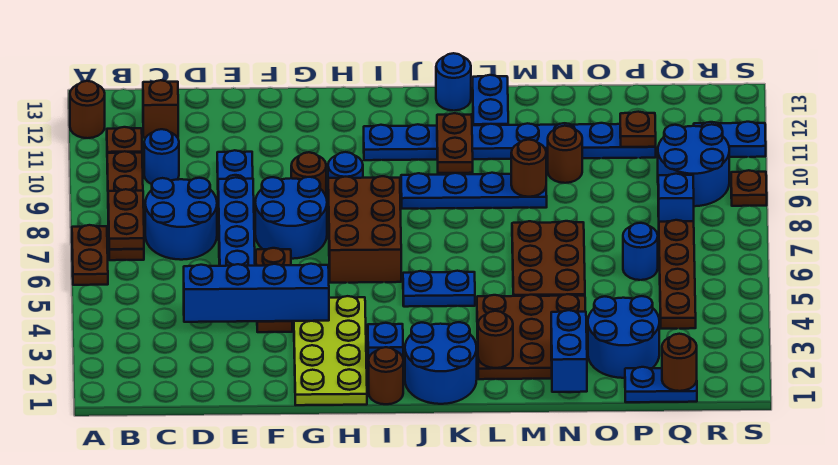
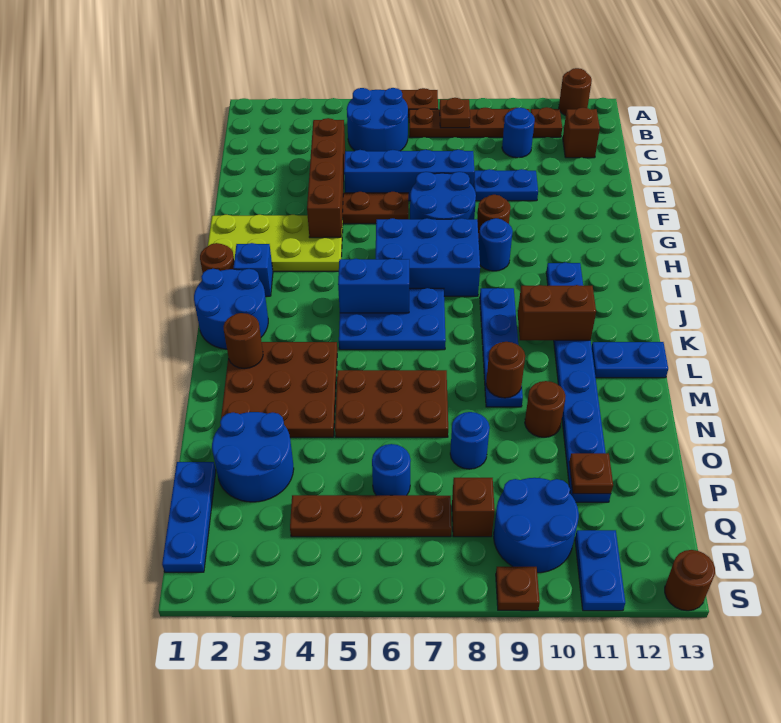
brown plate B7:B8 level 2 -> brown plate B8 level 2
blue round brick C7:D8 level 1 -> blue round brick B5:C6 level 1
blue brick D4:G4 level 2 -> brown brick D4:G4 level 2
brown brick H6:I8 level 1 -> blue brick H6:I8 level 1
blue plate J5:K5 level 1 -> blue plate J5:K7 level 1
brown plate K10:K11 level 2 -> brown brick K10:K11 level 2
blue round brick K13 level 1 -> blue round brick O8 level 1
blue brick N1:N2 level 2 -> blue brick J5:J6 level 2
blue plate P1:Q1 level 1 -> blue plate P1:R1 level 1
brown round brick Q1 level 2 -> brown round brick S13 level 1
blue brick Q8 level 1 -> brown brick Q8 level 1

